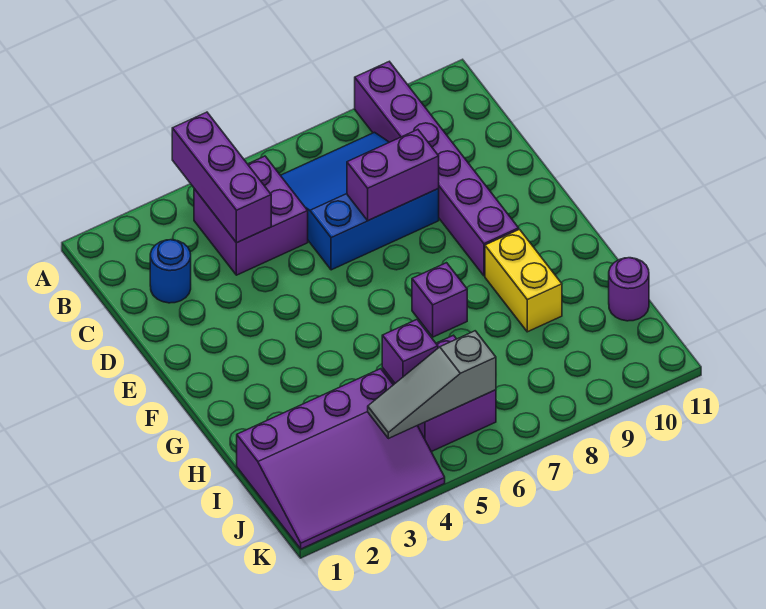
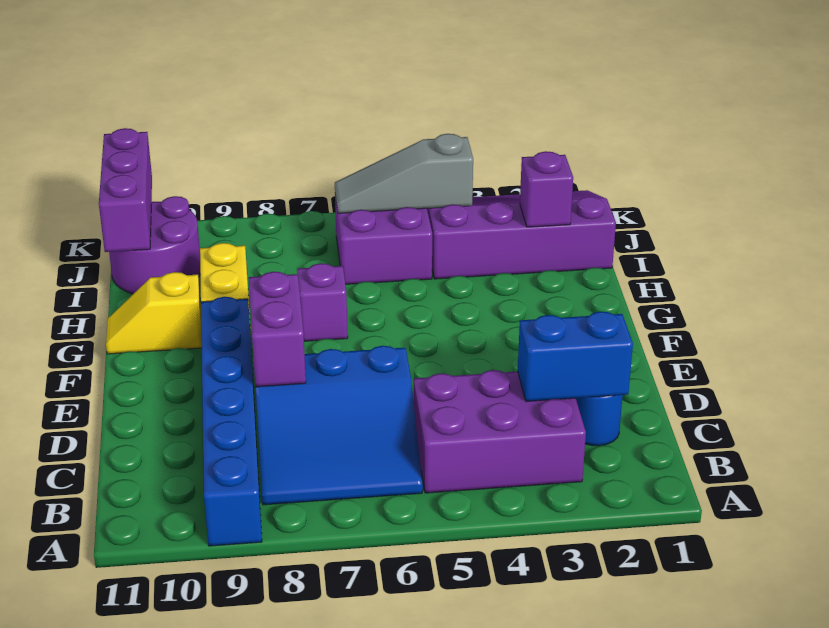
purple brick A4:C4 level 2 -> purple brick I11:K11 level 2
purple brick A9:F9 level 1 -> blue brick A9:F9 level 1
purple brick B4:C5 level 1 -> purple brick B3:C5 level 1
none -> blue brick C2:C3 level 2
purple brick D7:D8 level 2 -> purple brick D8:E8 level 2
none -> yellow slope G10:G11 level 1 top 10
purple brick I5 level 2 -> purple brick I2 level 2
purple round brick I11 level 1 -> purple round brick I10:J11 level 1
grey slope J4:J6 level 2 top 6 -> grey slope J4:J6 level 2 top 4

